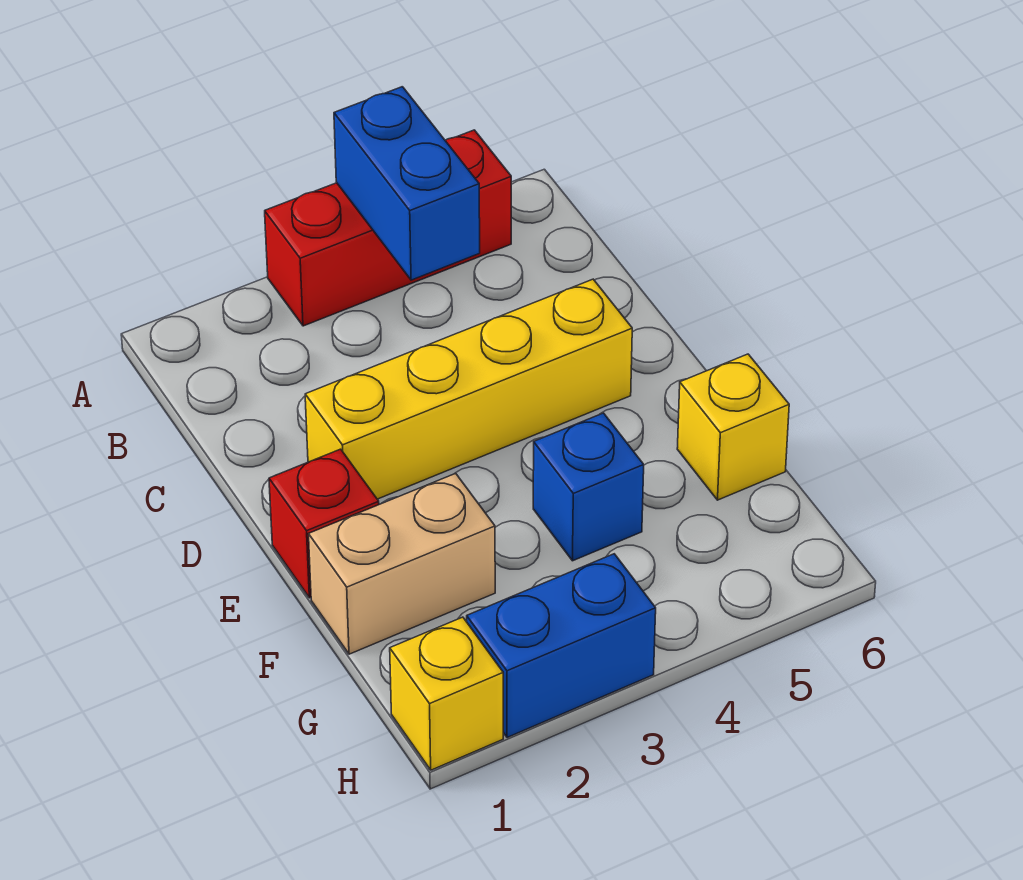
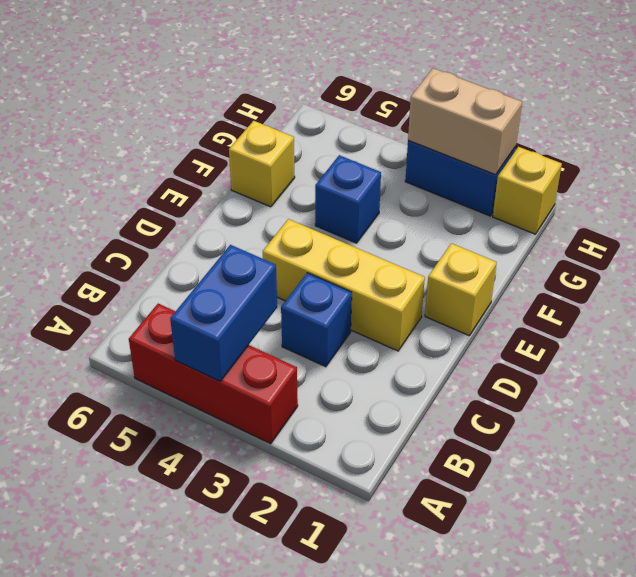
none -> blue brick C3 level 1
yellow brick D2:D5 level 1 -> yellow brick D2:D4 level 1
red brick E1 level 1 -> yellow brick E1 level 1
tan brick F1:F2 level 1 -> tan brick H2:H3 level 2

